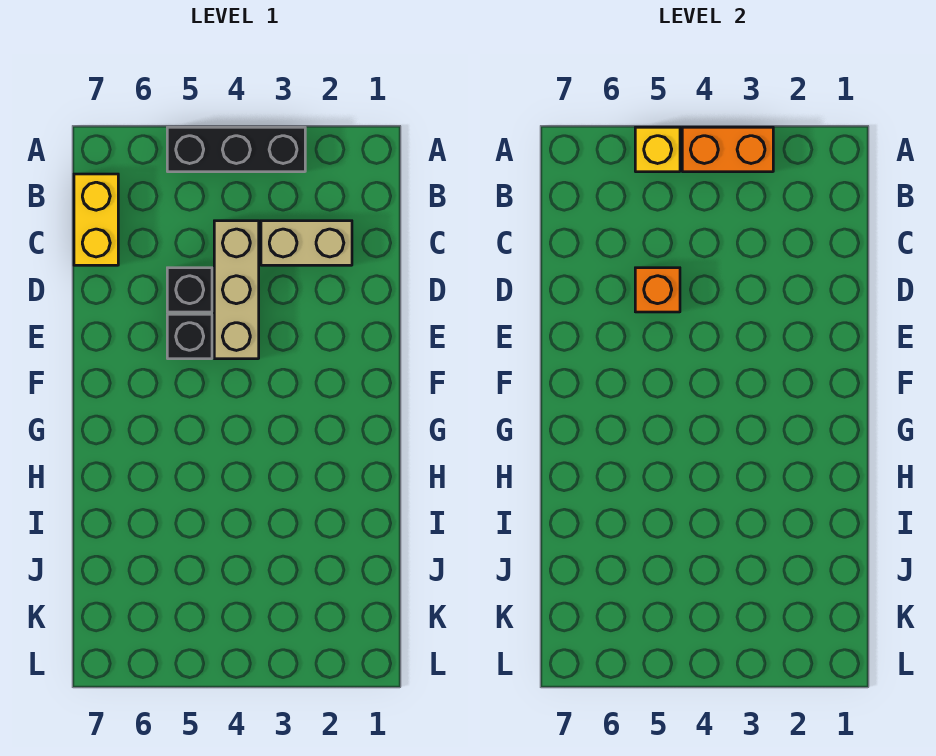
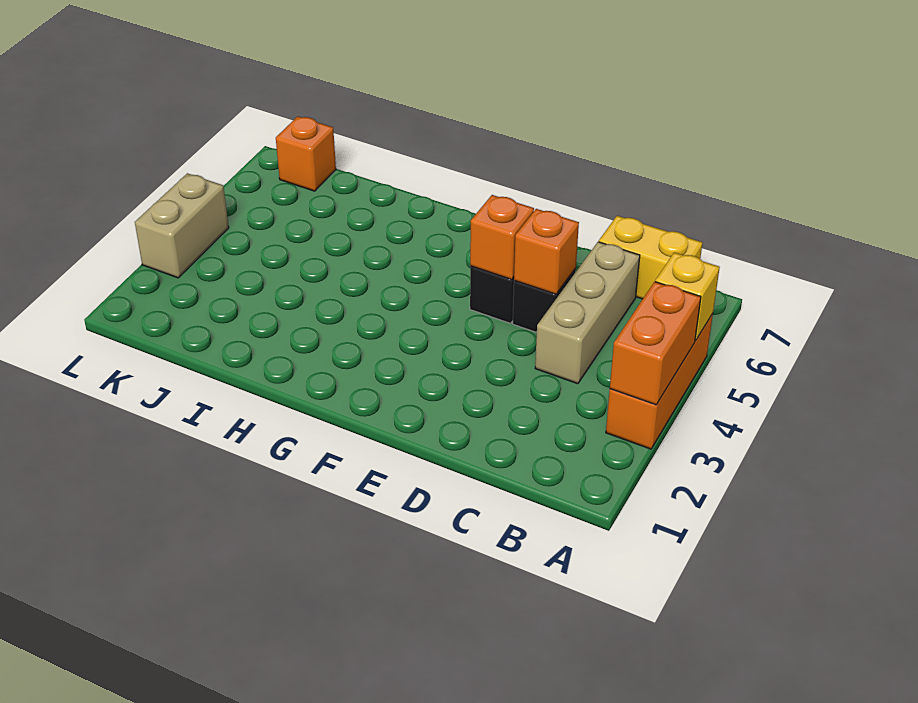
black brick A3:A5 level 1 -> orange brick A3:A5 level 1
tan brick C2:C3 level 1 -> tan brick L3:L4 level 1
tan brick C4:E4 level 1 -> tan brick C4:C6 level 1
none -> orange brick E5 level 2
none -> orange brick K7 level 1

